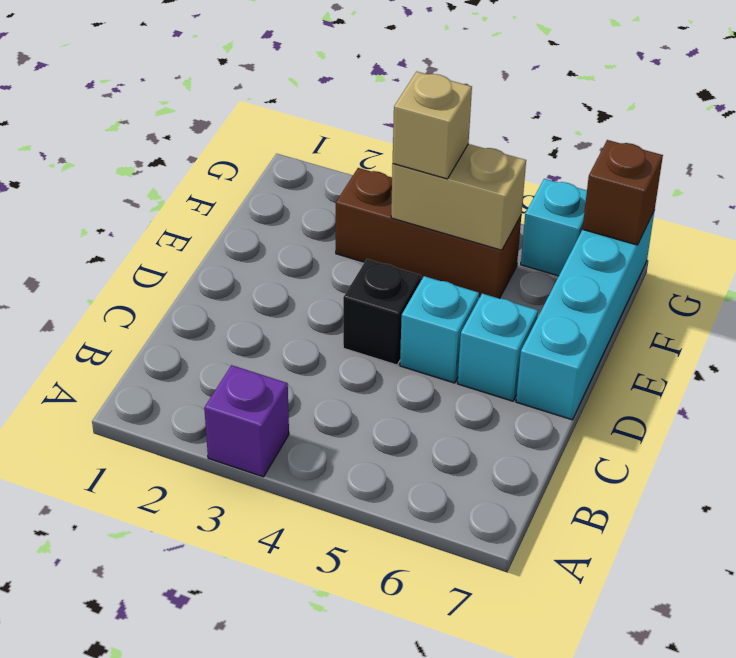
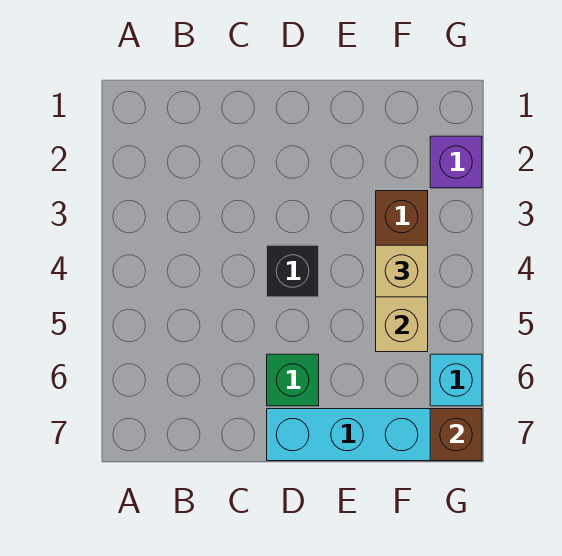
purple brick A3 level 1 -> purple brick G2 level 1
cyan brick D5 level 1 -> none
cyan brick D6 level 1 -> green brick D6 level 1

